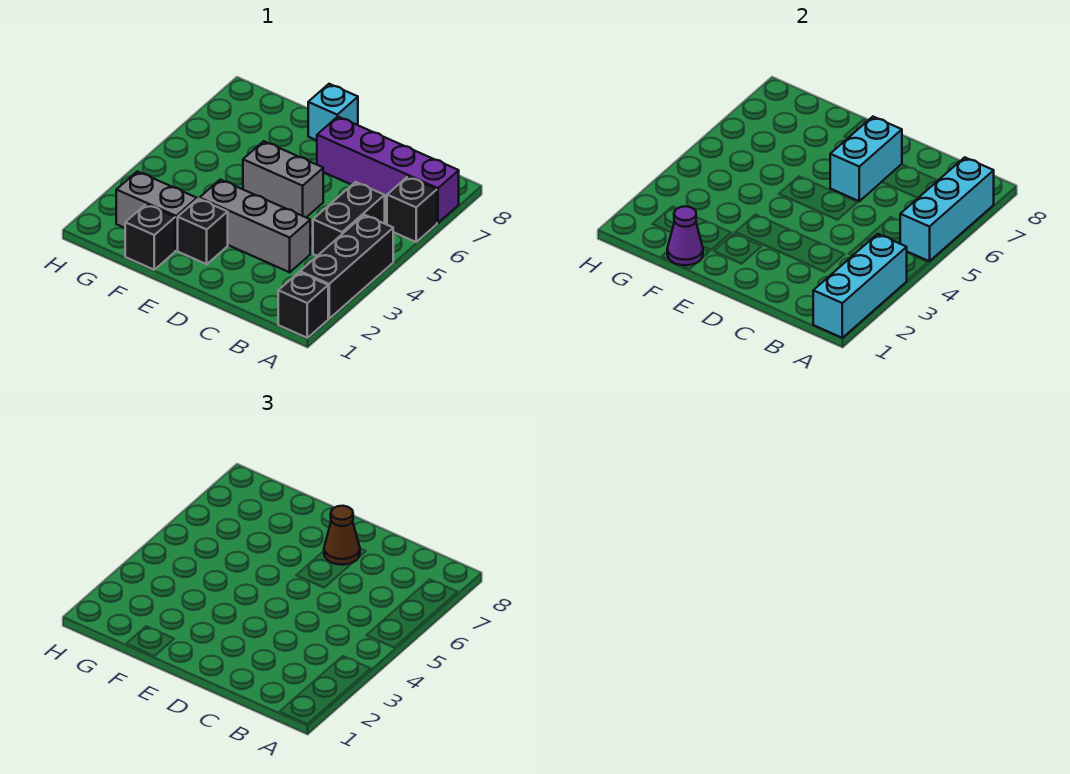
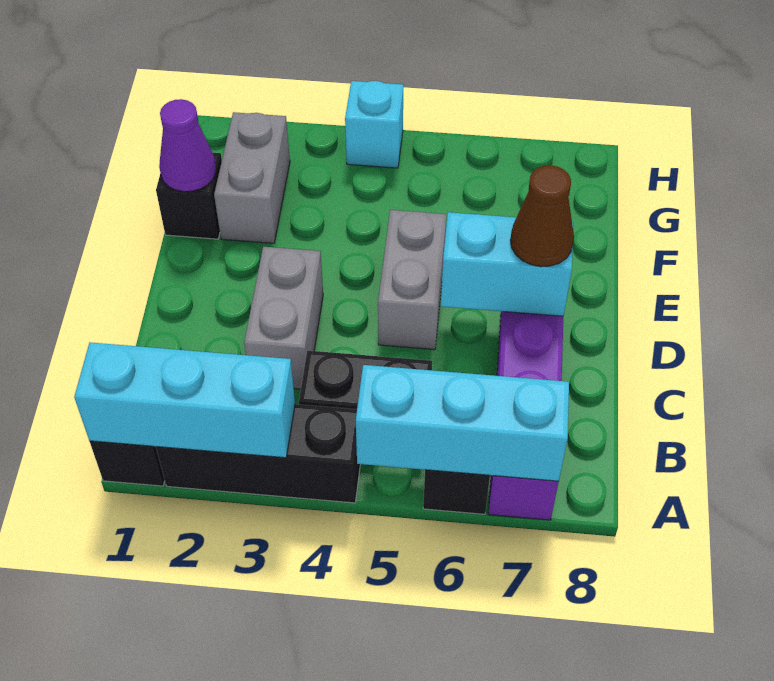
grey brick C3:E3 level 1 -> grey brick C3:D3 level 1
black brick E2 level 1 -> none
cyan brick E8 level 1 -> cyan brick H4 level 1

